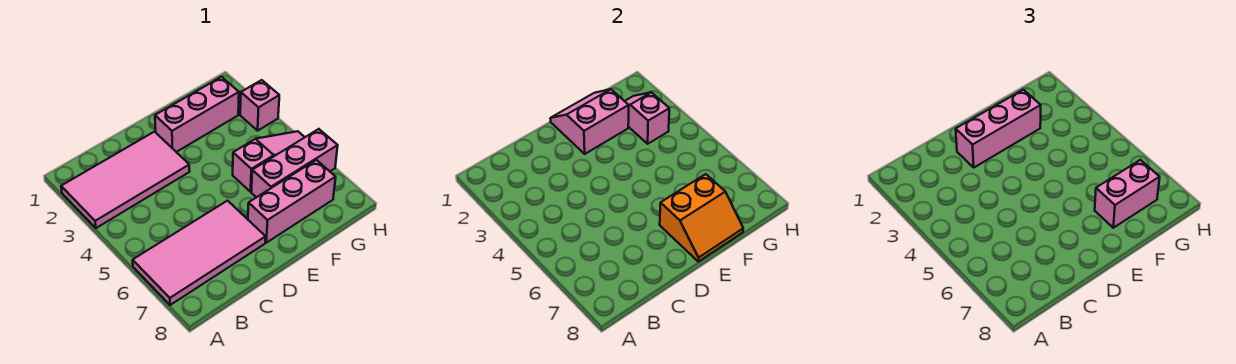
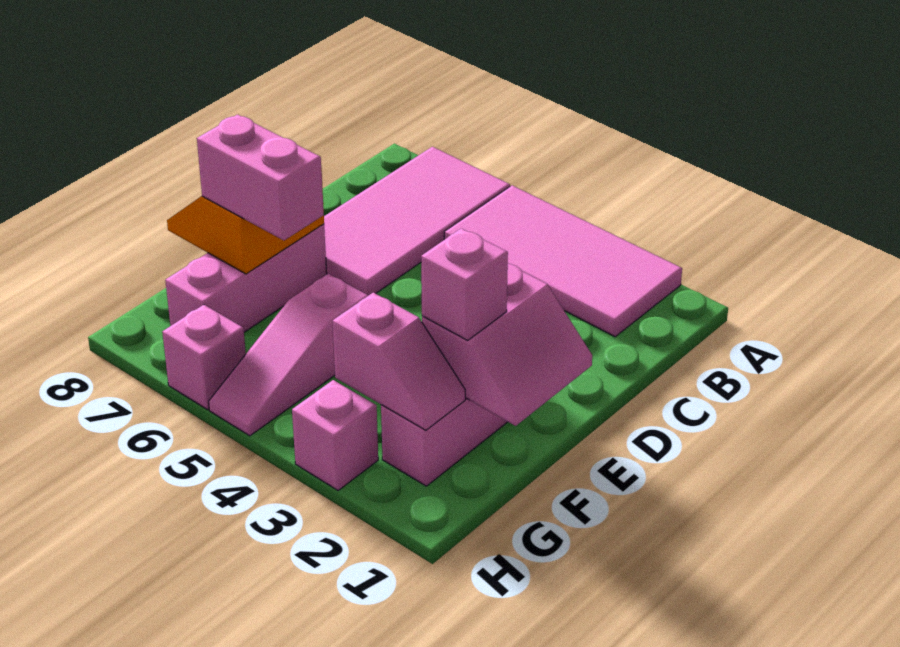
pink tile A2:D3 level 1 -> pink tile A2:B5 level 1
pink brick D2:F2 level 3 -> pink brick F2 level 3
pink brick F6:H6 level 1 -> pink brick H6 level 1
pink brick F7:G7 level 3 -> pink brick F6:F7 level 3

